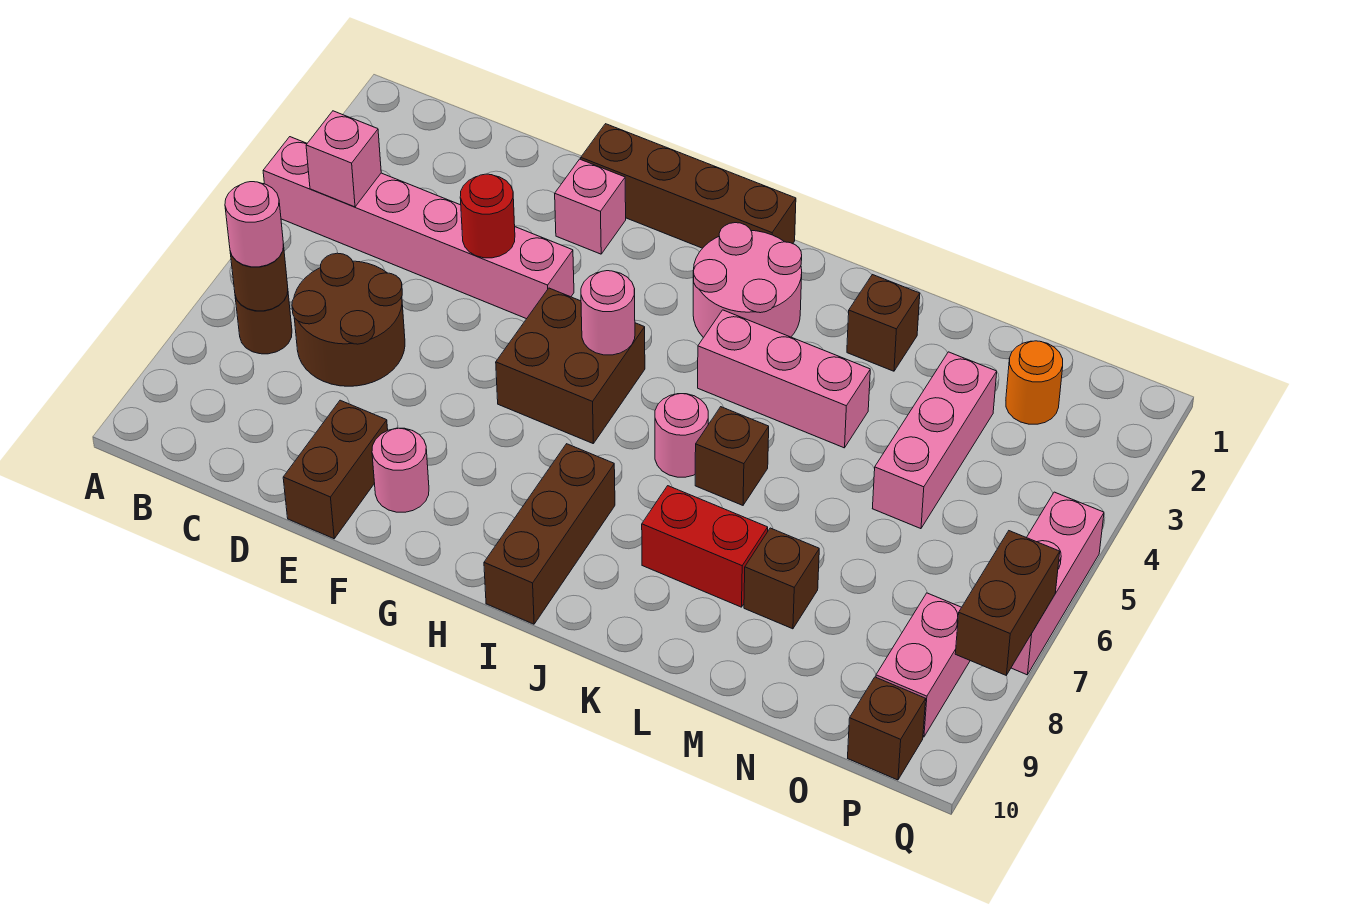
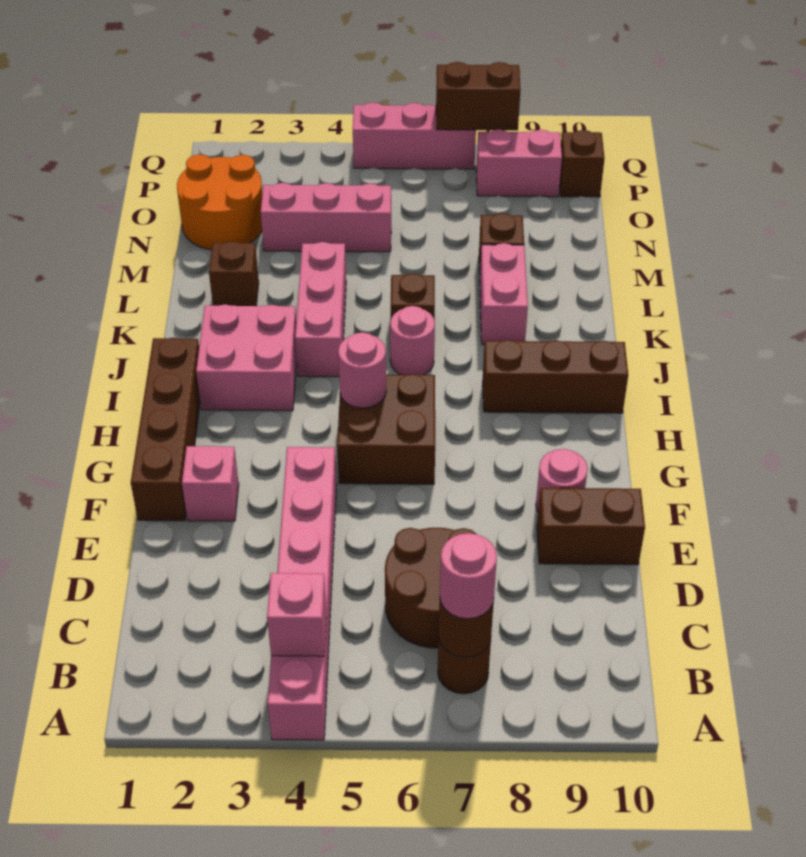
red round brick E4 level 2 -> none
pink round brick I2:J3 level 1 -> pink brick I2:J3 level 1
red brick K8:L8 level 1 -> pink brick K8:L8 level 1
orange round brick O2 level 1 -> orange round brick N1:O2 level 1

